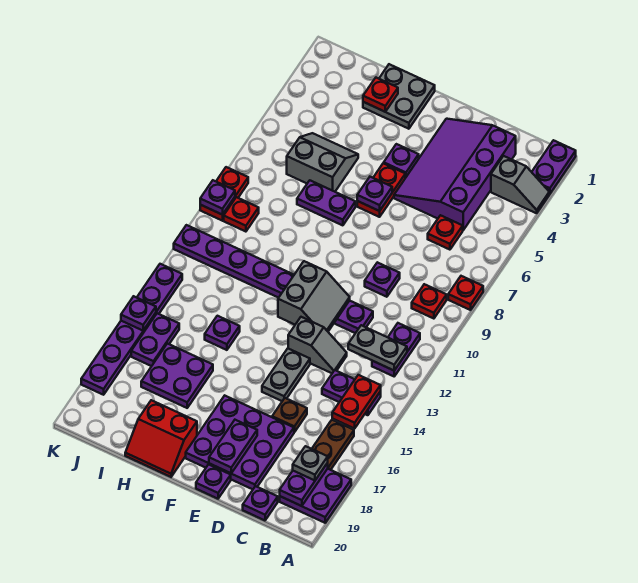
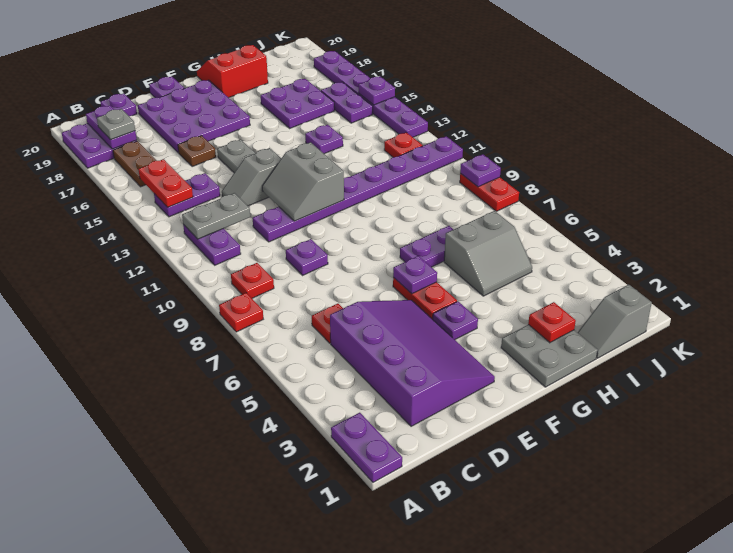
grey slope A3:B3 level 1 top B -> grey slope I1:J1 level 1 top J
purple plate E18:E19 level 2 -> none
red plate J9 level 1 -> red plate J12 level 1

